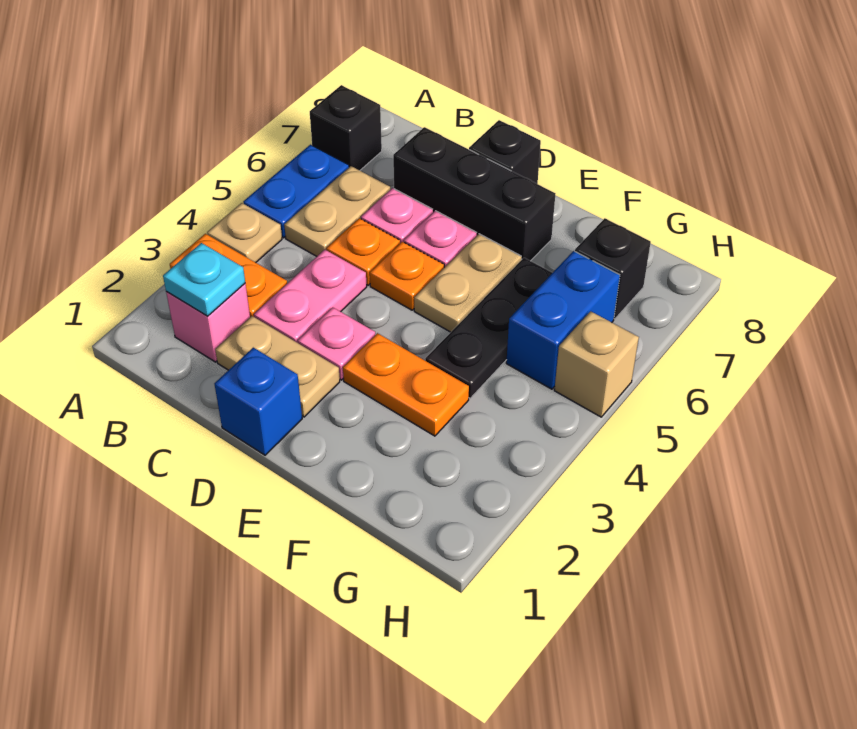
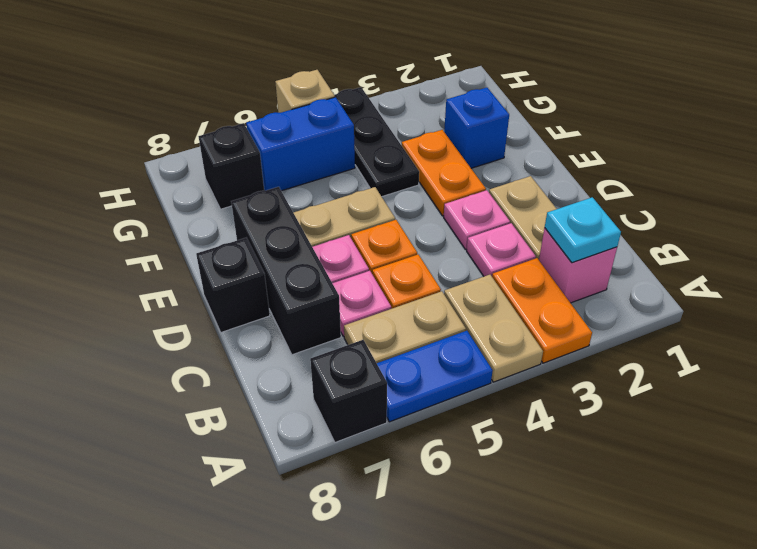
tan plate A4 level 1 -> tan plate A4:B4 level 1
pink plate C3:C4 level 1 -> pink plate C3 level 1
blue brick D1 level 1 -> blue brick F2 level 1
black plate F4:F6 level 1 -> black plate F4:H4 level 1

